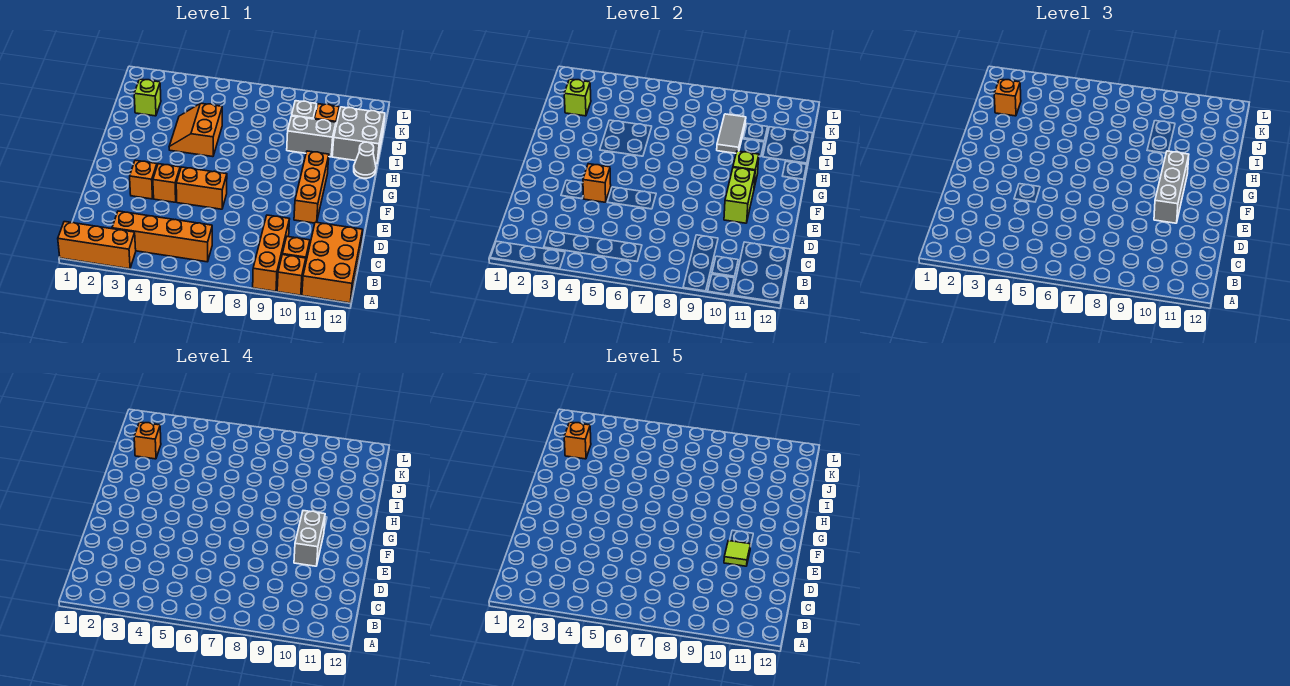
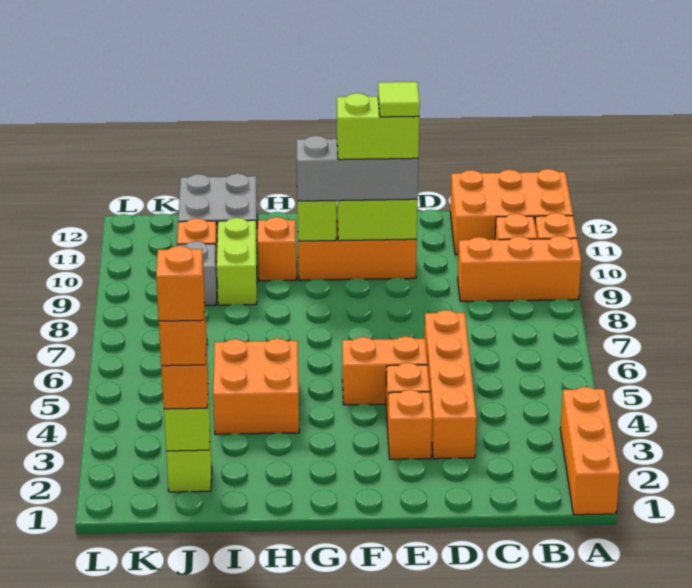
orange brick B3:B6 level 1 -> orange brick D3:D6 level 1
orange brick E4 level 2 -> orange brick H10 level 1
orange brick E5:E6 level 1 -> orange brick E5:F5 level 1
grey brick E10:F10 level 4 -> lime brick E10:F10 level 4
orange slope H4:I5 level 1 top 5 -> orange brick H4:I5 level 1
grey cone H12 level 1 -> none
grey brick I9:I10 level 1 -> lime brick I9:I10 level 1
grey tile I9:J9 level 2 -> none

